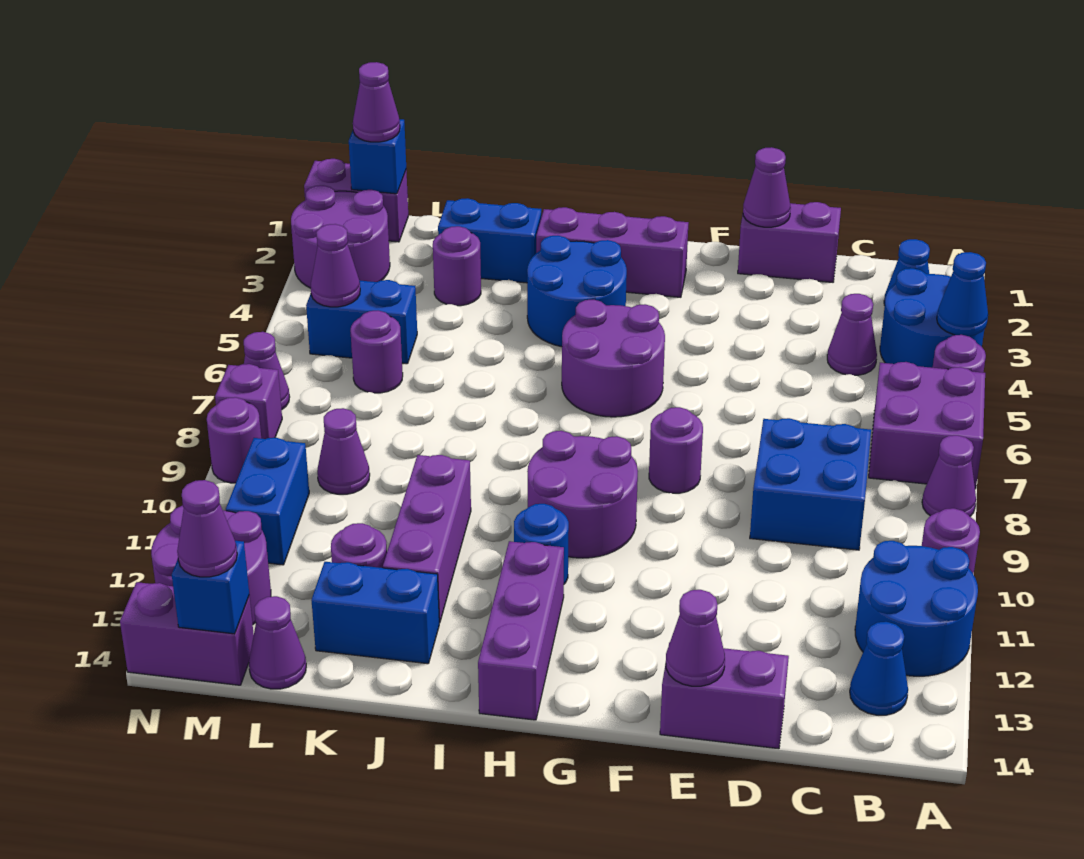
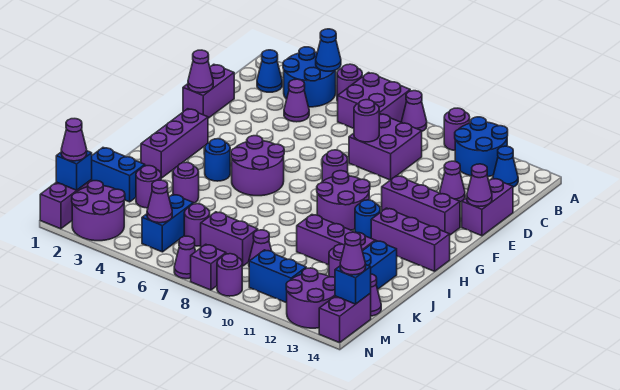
blue brick C8:D9 level 1 -> purple brick C8:D9 level 1
none -> purple round brick D8 level 2
none -> purple cone D12 level 1
none -> purple brick F11:F13 level 1
blue round brick H3:I4 level 1 -> blue round brick H4 level 1
blue brick J2:K2 level 1 -> blue brick K1:K2 level 1
none -> purple round brick J4 level 1
none -> purple brick L7:L8 level 1

